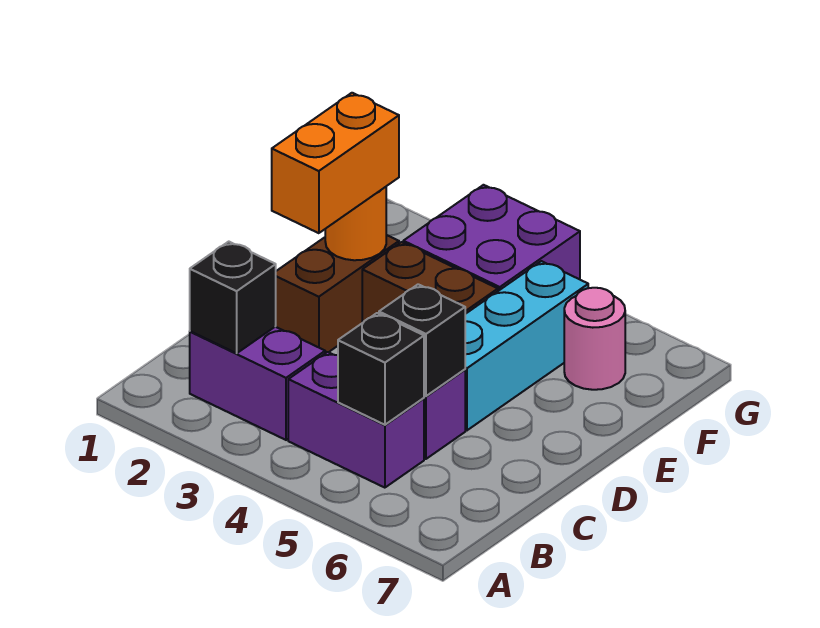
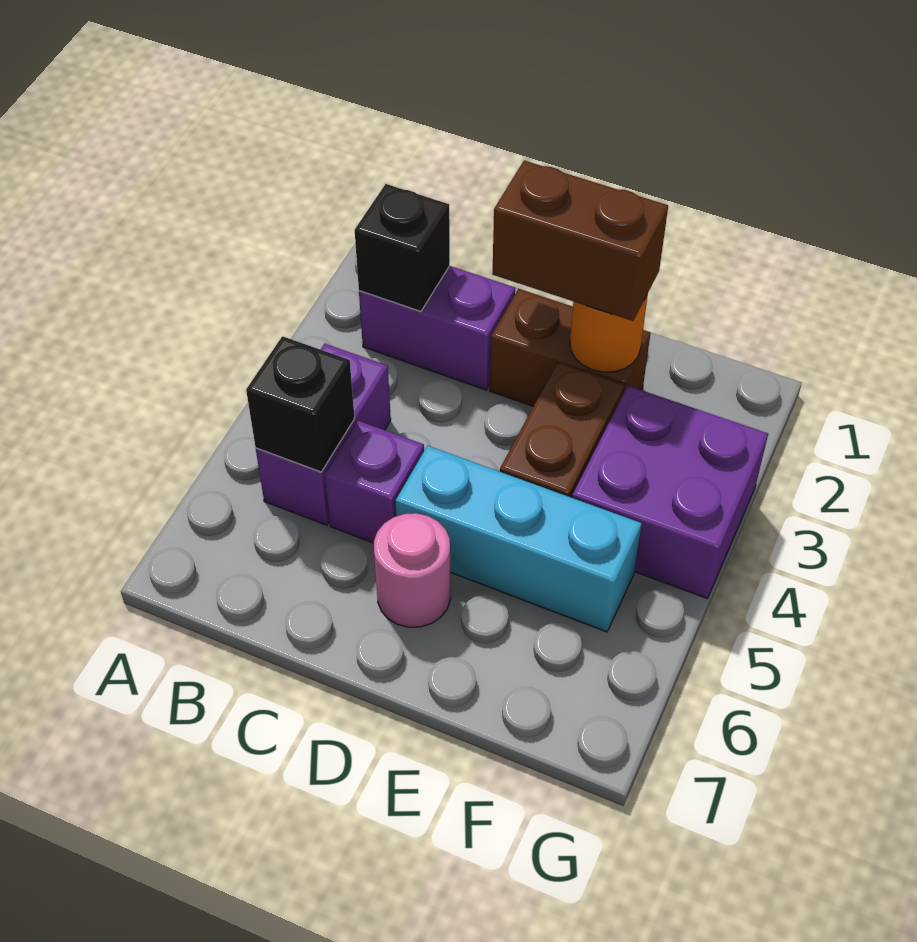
purple brick B2:B3 level 1 -> purple brick B2:C2 level 1
black brick C5 level 2 -> none
orange brick D2:E2 level 3 -> brown brick D2:E2 level 3
pink round brick F6 level 1 -> pink round brick D6 level 1

